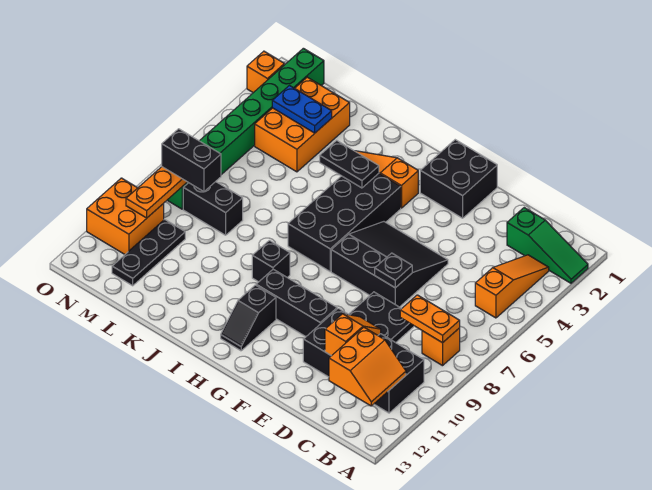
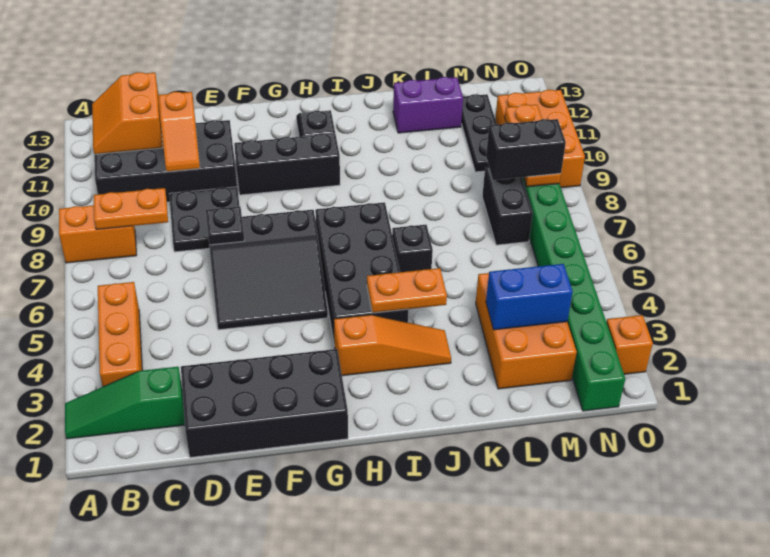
orange slope B3:B5 level 1 top 5 -> orange brick B3:B5 level 1
orange brick B8 level 1 -> orange brick A8:B8 level 1
black brick F1:G2 level 1 -> black brick D1:G2 level 1
black plate I4:J4 level 2 -> orange plate I4:J4 level 2
black brick I9 level 1 -> black brick J6 level 1
none -> purple brick K12:L12 level 1
blue plate L3:M3 level 2 -> blue brick L3:M3 level 2
black brick L8:M8 level 1 -> black brick M7:M8 level 1
orange brick N10:O11 level 1 -> orange brick N9:O11 level 1

